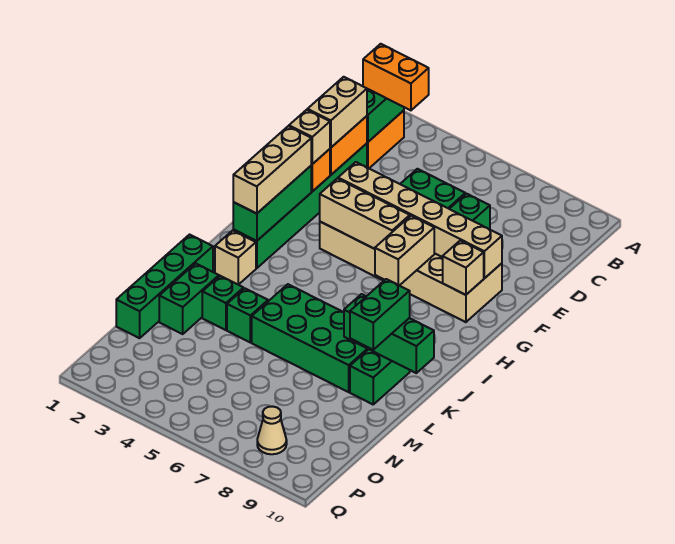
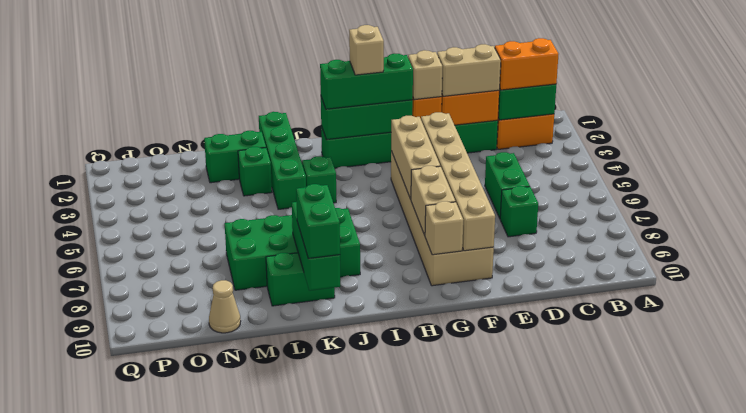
orange brick B2:B3 level 3 -> orange brick B2:C2 level 3
tan brick G2:I2 level 3 -> green brick G2:I2 level 3
tan brick G7:H7 level 2 -> tan brick G7:G8 level 2
tan brick J2 level 1 -> tan brick H2 level 4
green brick K1:N1 level 1 -> green brick K1:K4 level 1
green brick K5:L8 level 1 -> green brick J7:M8 level 1
green brick K9:L9 level 3 -> green brick K9:K10 level 3
green brick L4 level 1 -> green brick J4 level 1
tan cone P8 level 1 -> tan cone N10 level 1

